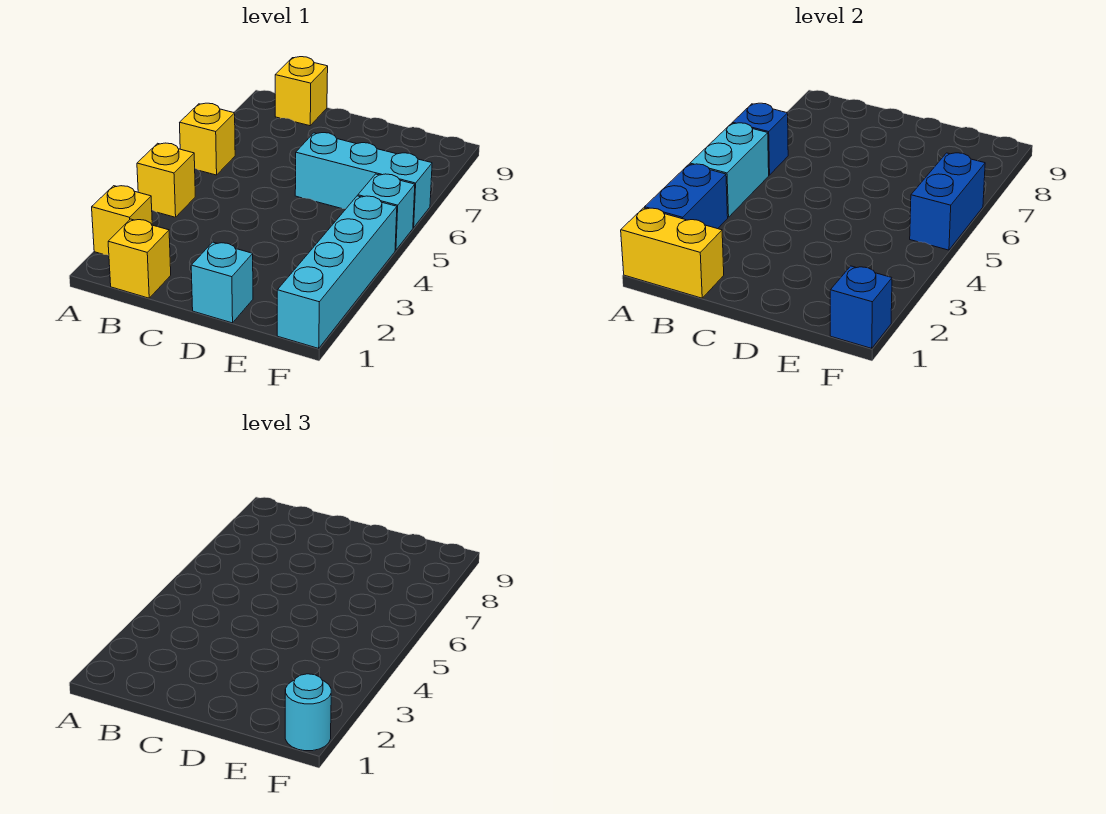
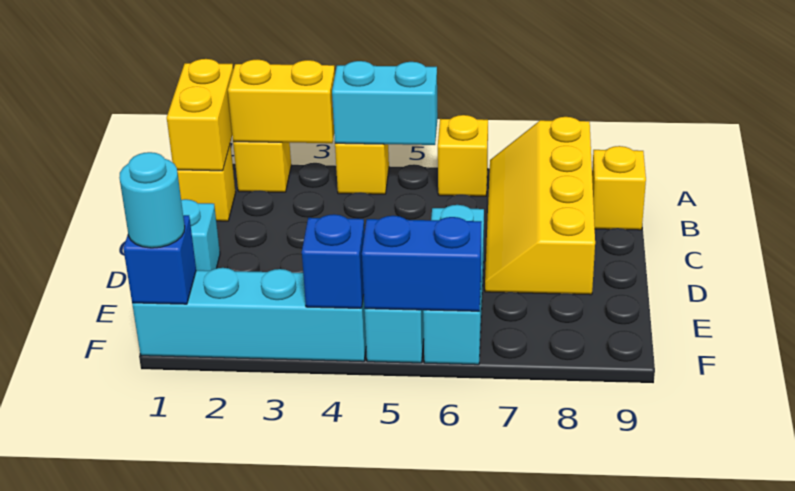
blue brick A2:A3 level 2 -> yellow brick A2:A3 level 2
blue brick A6 level 2 -> blue brick F4 level 2
none -> yellow slope A7:D8 level 1 top 8

